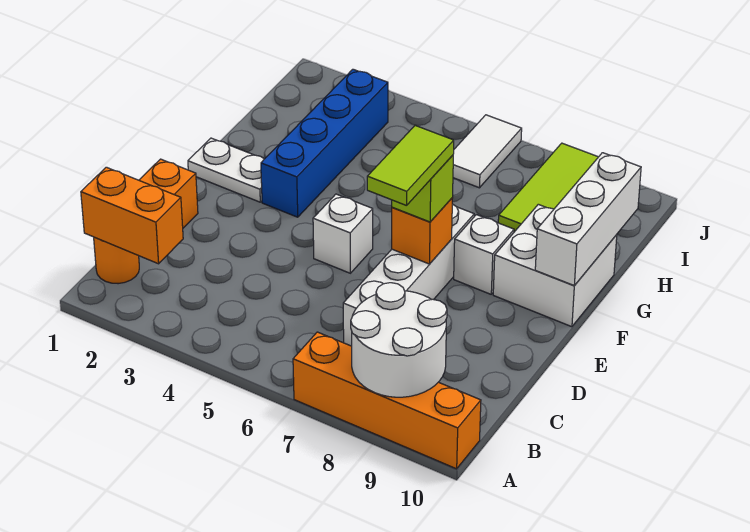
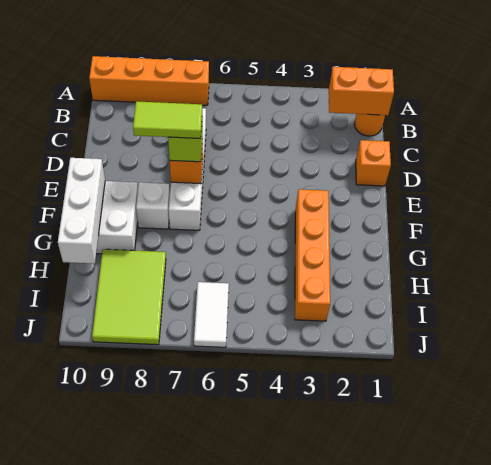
white round brick A8:B9 level 2 -> none
lime tile D7:E7 level 4 -> lime tile E7:E8 level 4
white brick E5 level 1 -> none
white plate F1:F2 level 1 -> none
blue brick F3:I3 level 1 -> orange brick F3:I3 level 1

